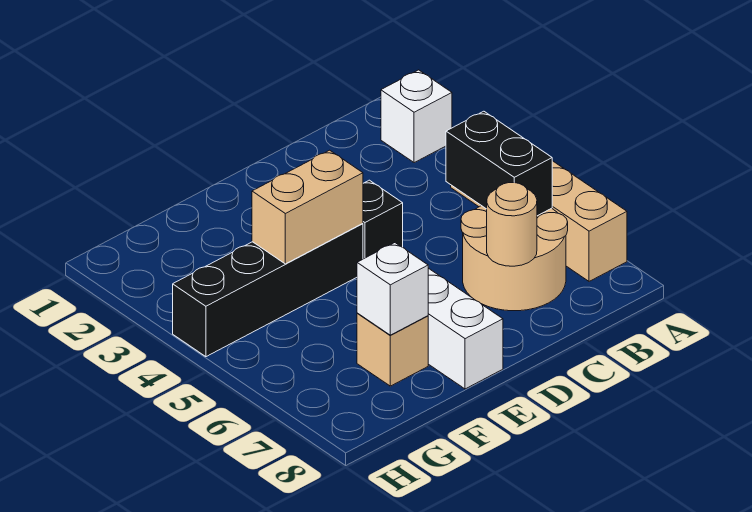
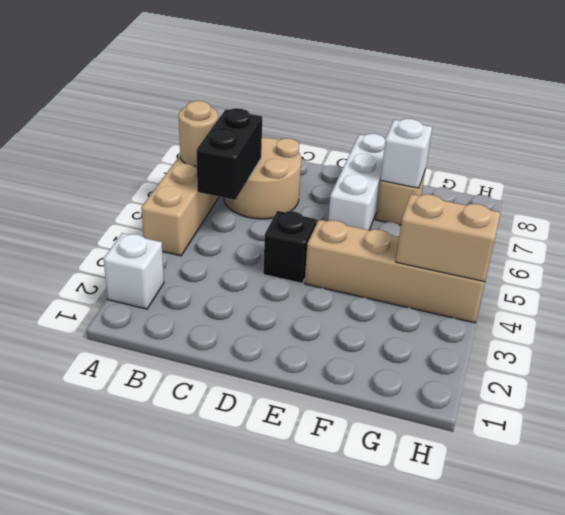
tan round brick C7 level 2 -> tan round brick A6 level 2
black brick E4:H4 level 1 -> tan brick E4:H4 level 1
tan brick E4:F4 level 2 -> tan brick G4:H4 level 2

